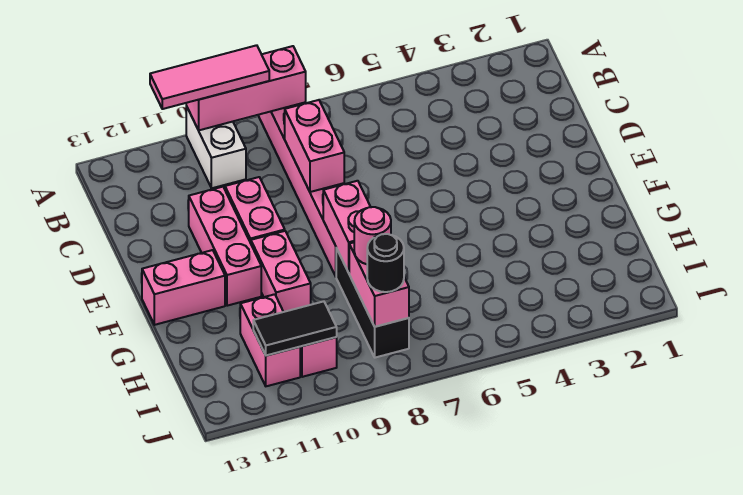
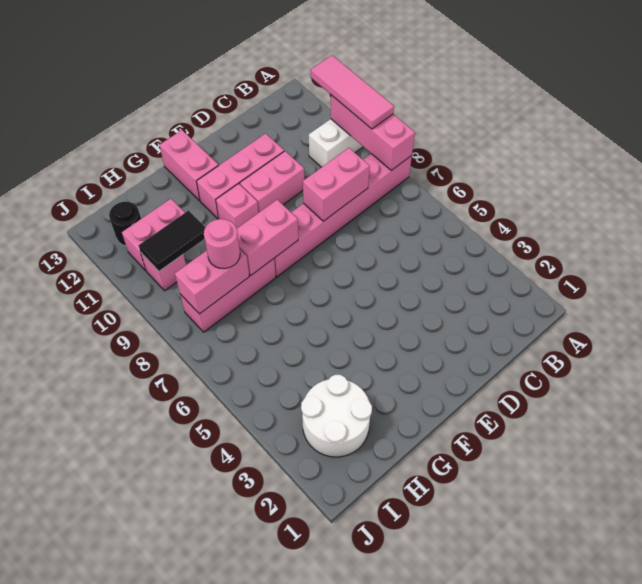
pink brick F10:G10 level 1 -> pink brick F10 level 1
black brick G8:I8 level 1 -> pink brick G8:I8 level 1
none -> white round brick H2:I3 level 1
black round brick I8 level 3 -> black round brick I12 level 1
black tile I10:I11 level 2 -> black tile H10:I10 level 2

